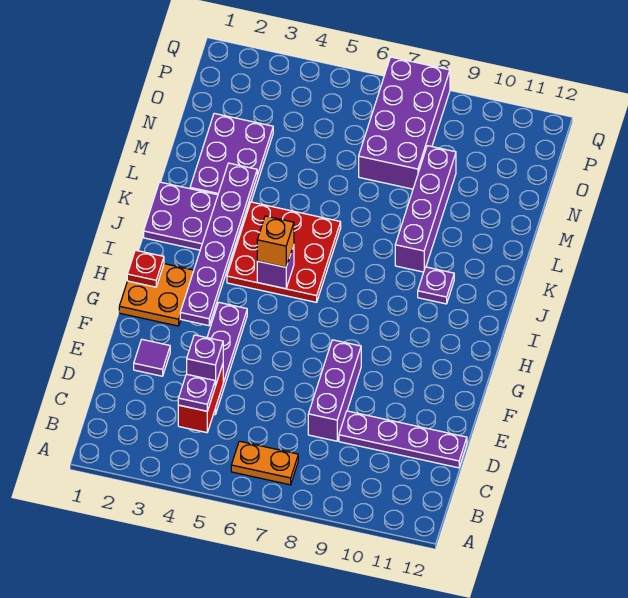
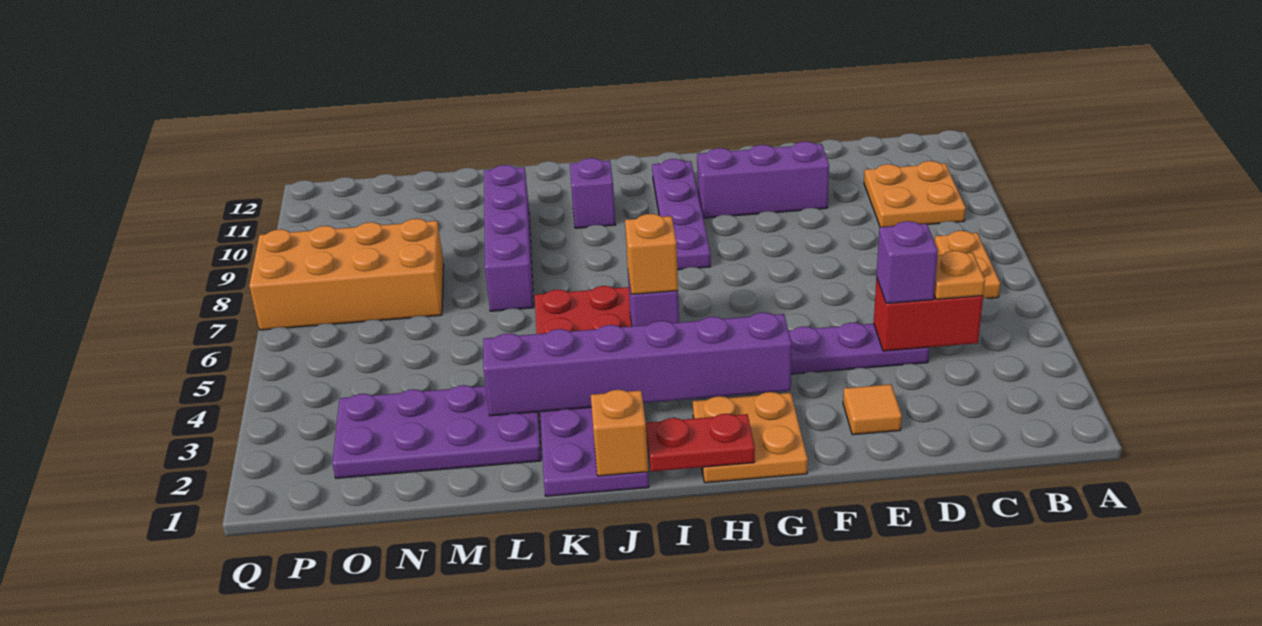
none -> orange plate B9:C10 level 1
purple plate C4 level 3 -> orange plate C4 level 3
purple brick D8:F8 level 1 -> purple brick E10:G10 level 1
purple plate D9:D12 level 1 -> purple plate H8:H11 level 1
purple tile E2 level 1 -> orange tile E2 level 1
purple plate G3:L3 level 2 -> purple brick G3:L3 level 2
red plate H1 level 2 -> red plate H1:I1 level 2
none -> orange brick J1 level 2
purple plate J10 level 1 -> purple brick J10 level 1
purple brick K9:N9 level 1 -> purple brick L7:L10 level 1
purple plate L2:N3 level 1 -> purple plate L2:O3 level 1
purple brick N7:Q8 level 1 -> orange brick N7:Q8 level 1

